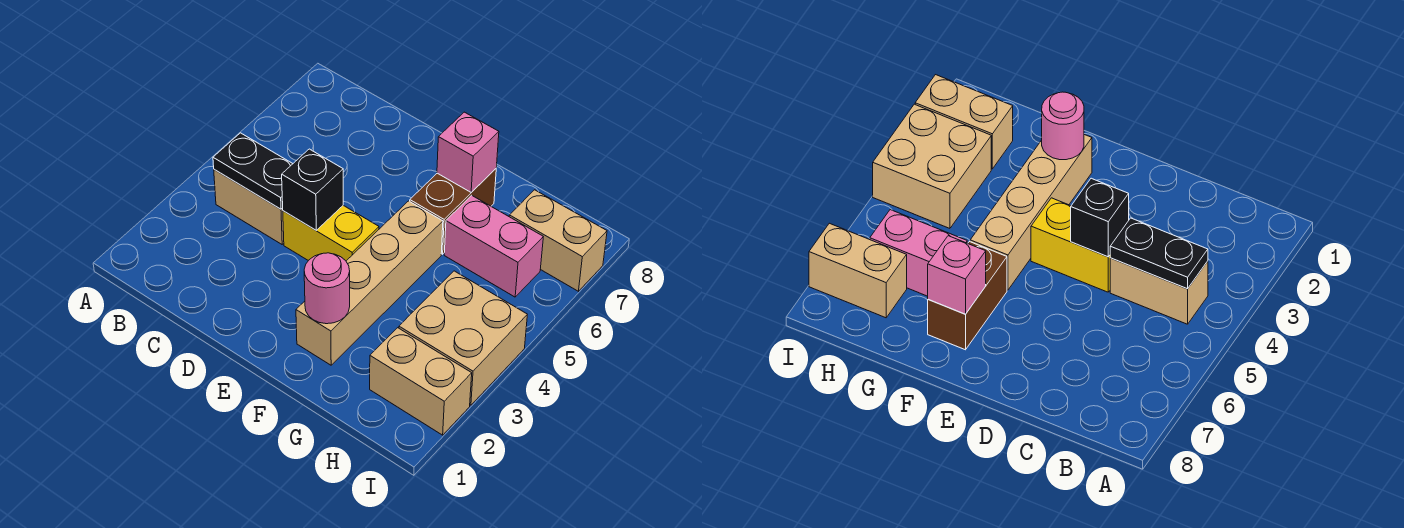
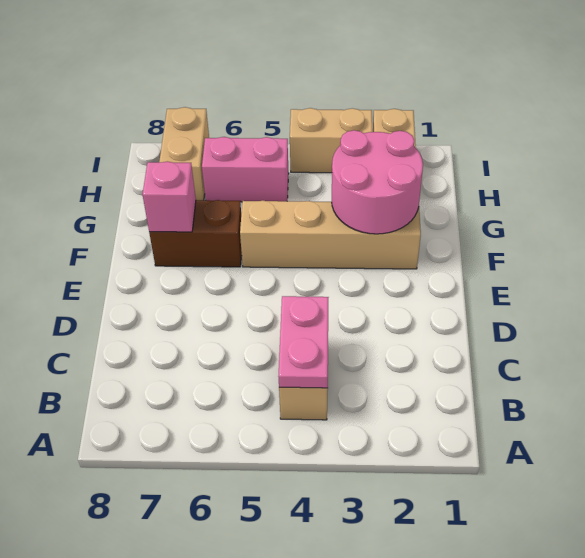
black plate B4:C4 level 2 -> pink plate B4:C4 level 2
yellow brick D4:E4 level 1 -> none
black brick D4 level 2 -> none
pink round brick F2 level 2 -> pink round brick F2:G3 level 2
pink brick G6:H6 level 1 -> pink brick H5:H6 level 1
tan brick H3:I4 level 1 -> tan brick I3:I4 level 1

